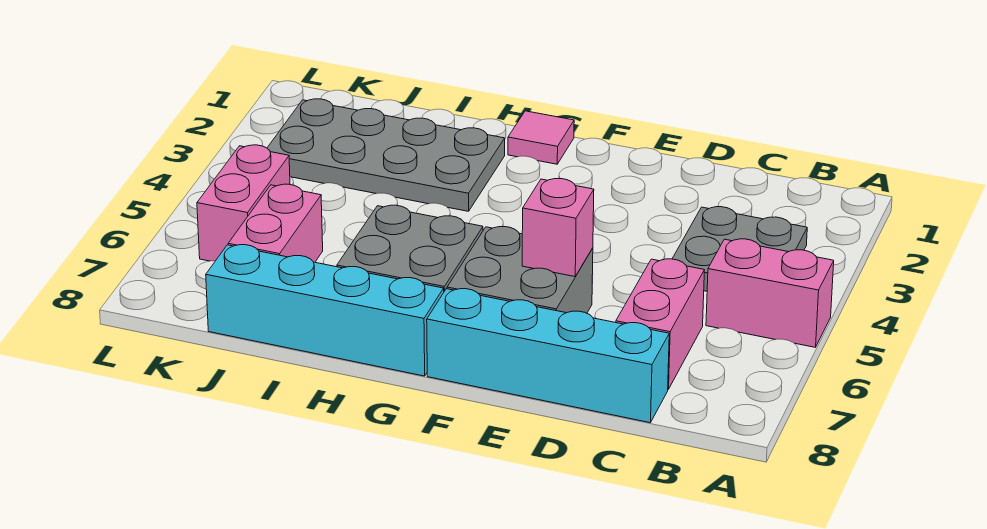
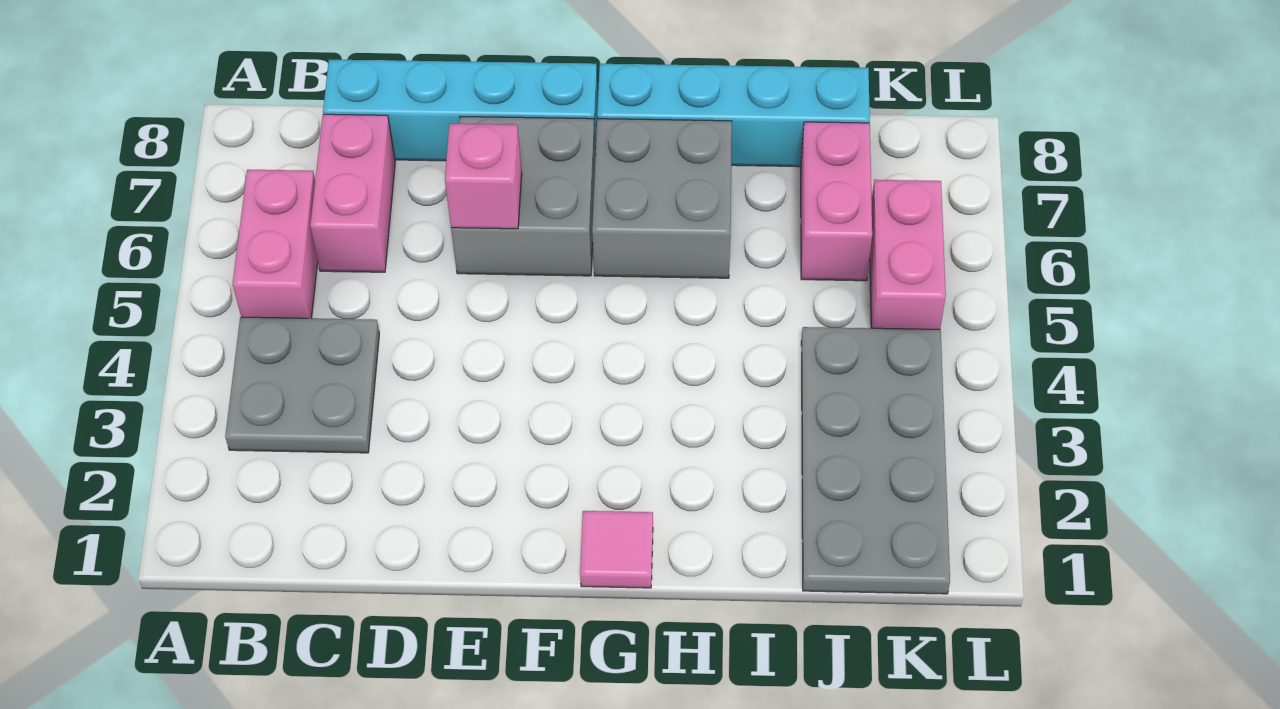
pink brick A5:B5 level 1 -> pink brick B5:B6 level 1
grey plate H2:K3 level 1 -> grey plate J1:K4 level 1

